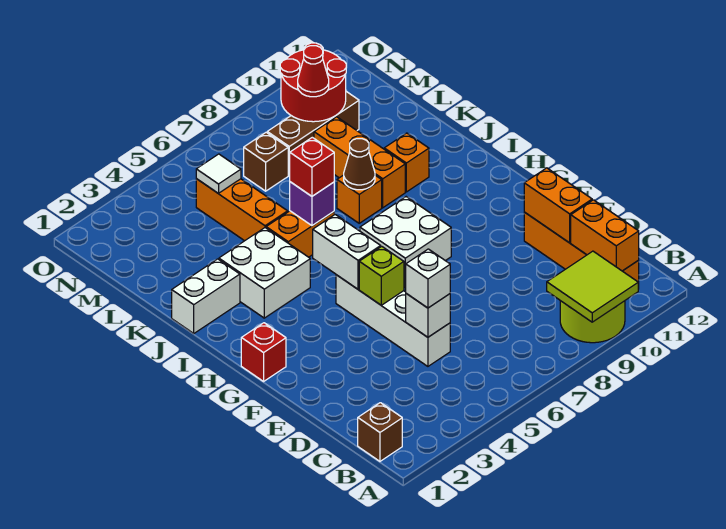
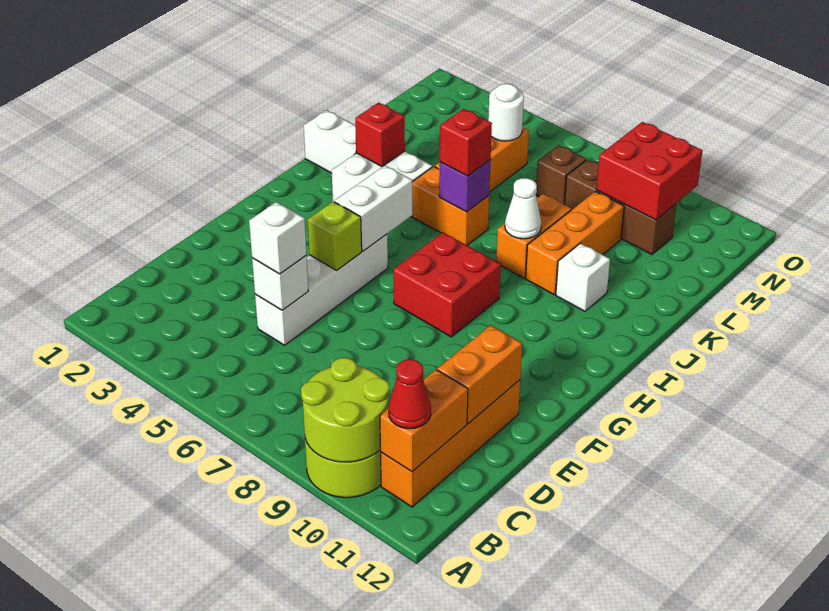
lime tile A9:B10 level 2 -> lime round brick A9:B10 level 2
brown brick B1 level 1 -> none
red brick G1 level 1 -> red brick J3 level 2
white brick G7:H8 level 1 -> red brick G7:H8 level 1
orange brick J8 level 1 -> orange brick J8:K8 level 1
brown cone J8 level 2 -> white cone J8 level 2
orange brick J10 level 1 -> white brick J10 level 1
white tile M5 level 2 -> white round brick M5 level 2
red round brick M9:N10 level 2 -> red brick M9:N10 level 2
red cone M9 level 3 -> red cone B11 level 3

